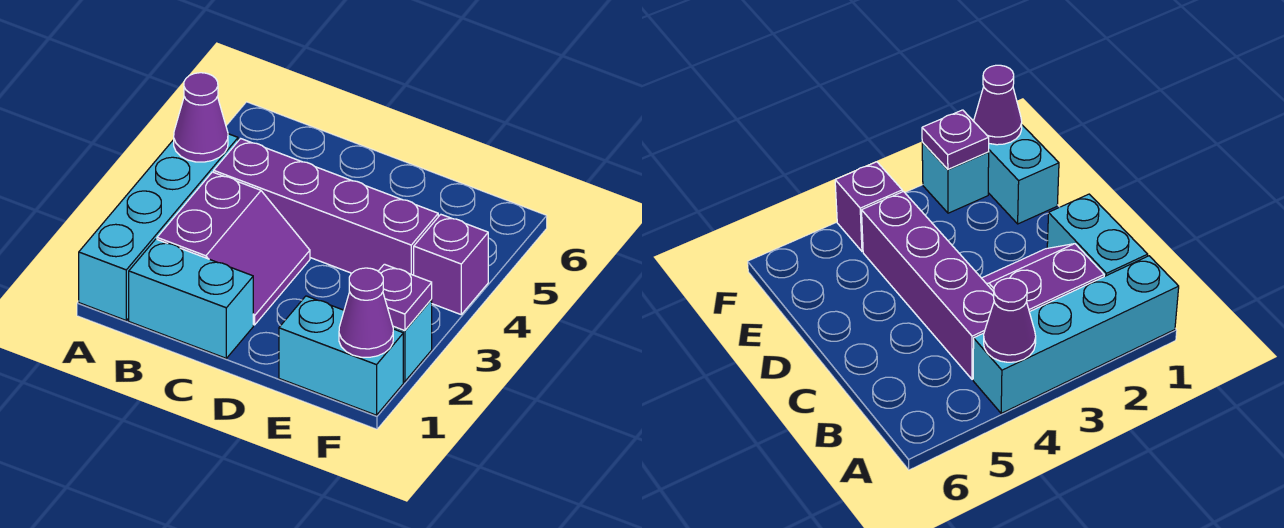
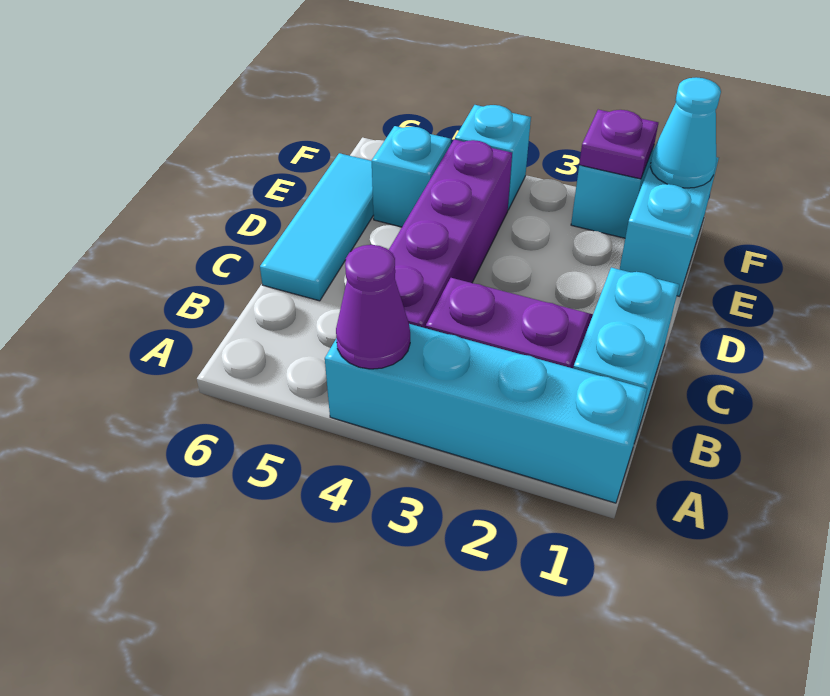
none -> cyan tile C6:E6 level 1
none -> cyan brick E5 level 1
purple cone F1 level 2 -> cyan cone F1 level 2
purple brick F4 level 1 -> cyan brick F4 level 1

